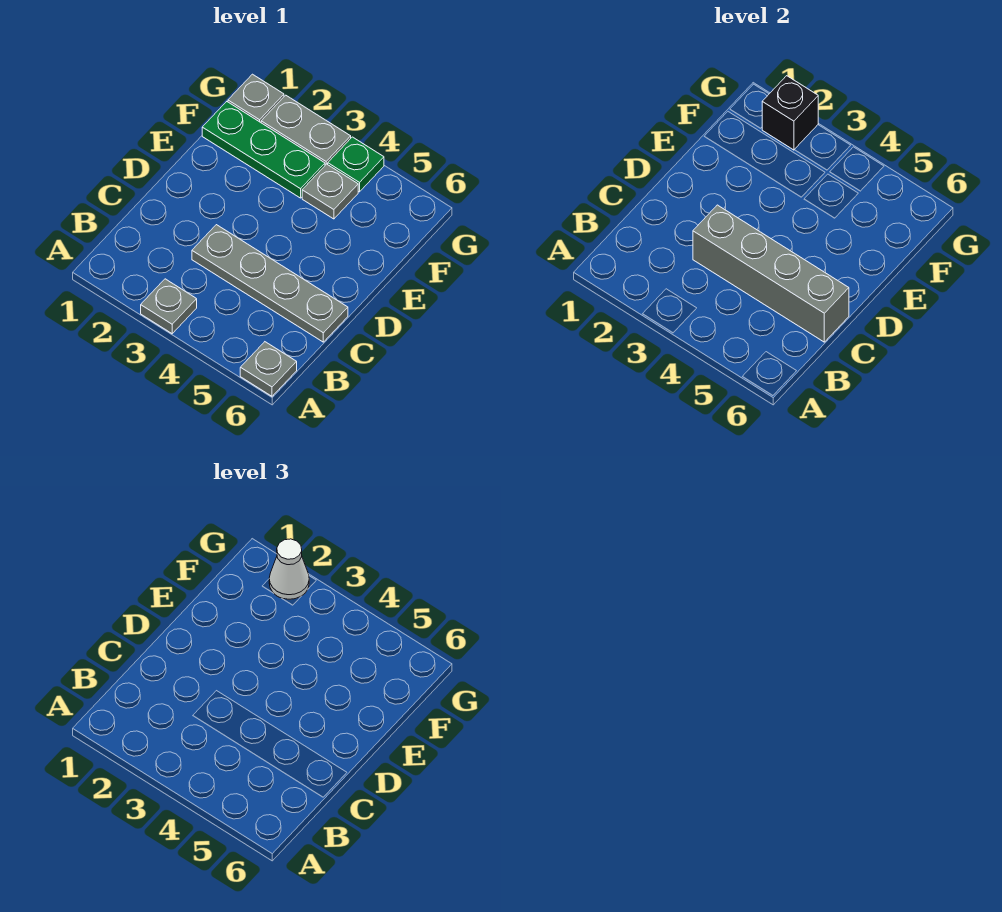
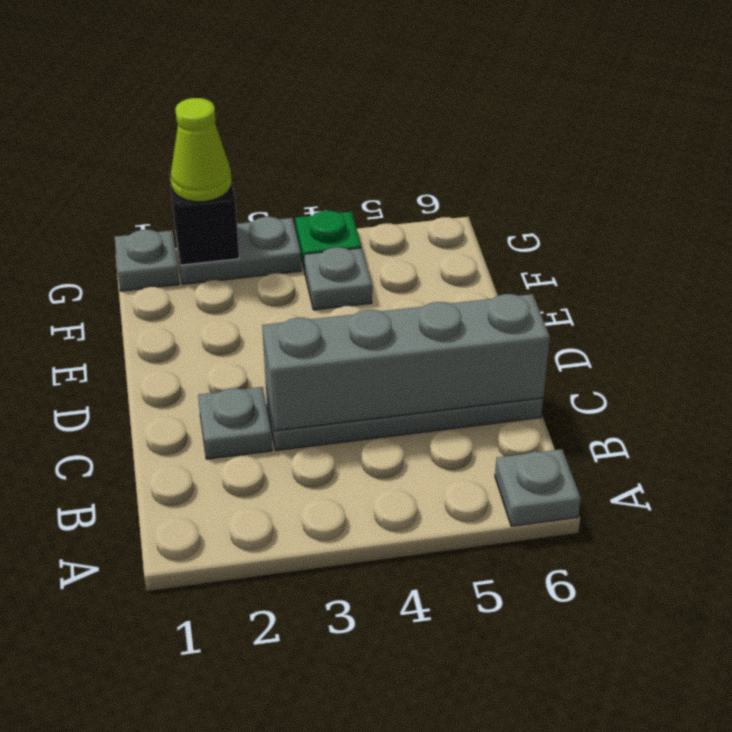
grey plate A3 level 1 -> grey plate C2 level 1
green plate F1:F3 level 1 -> none
white cone G2 level 3 -> lime cone G2 level 3

